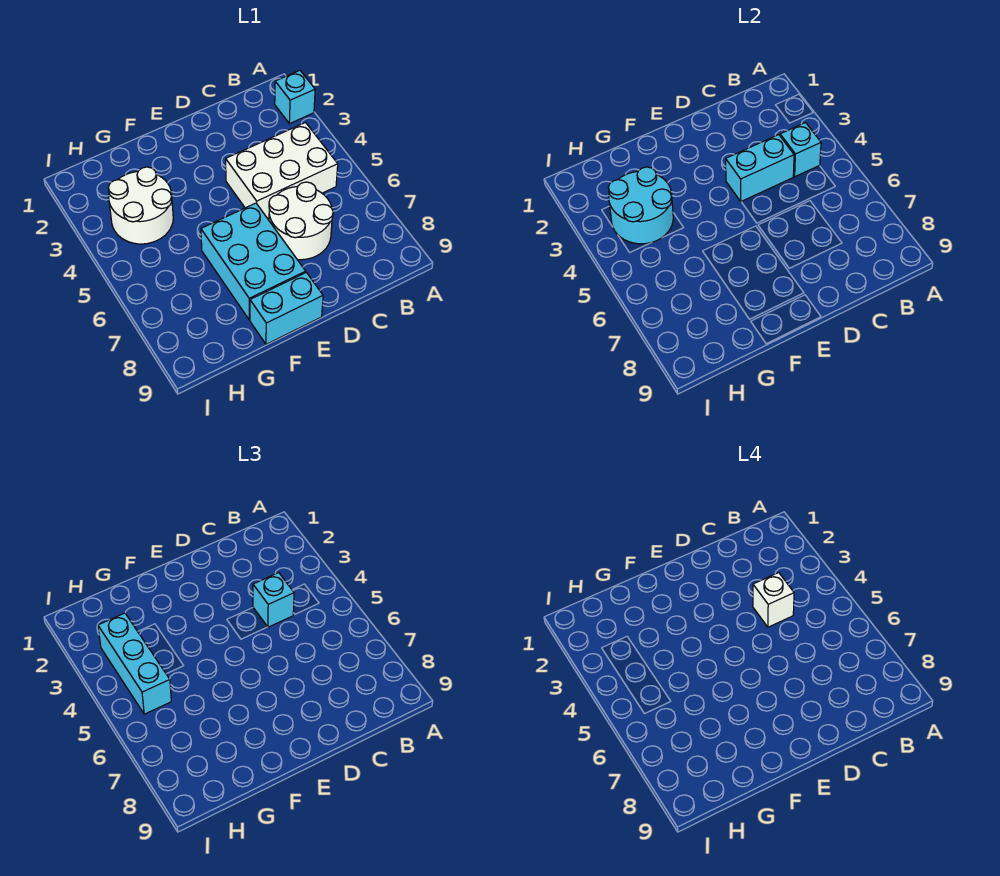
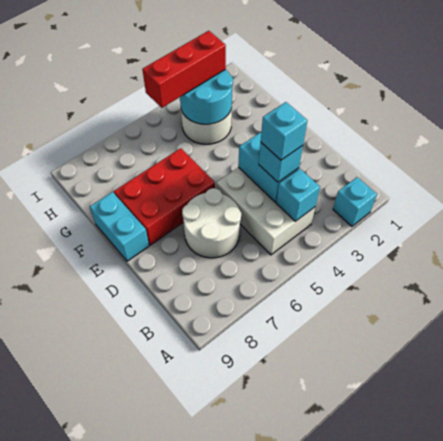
white brick C4 level 4 -> cyan brick C4 level 4
cyan brick E6:F8 level 1 -> red brick E6:F8 level 1
cyan brick H3:H5 level 3 -> red brick H3:H5 level 3

